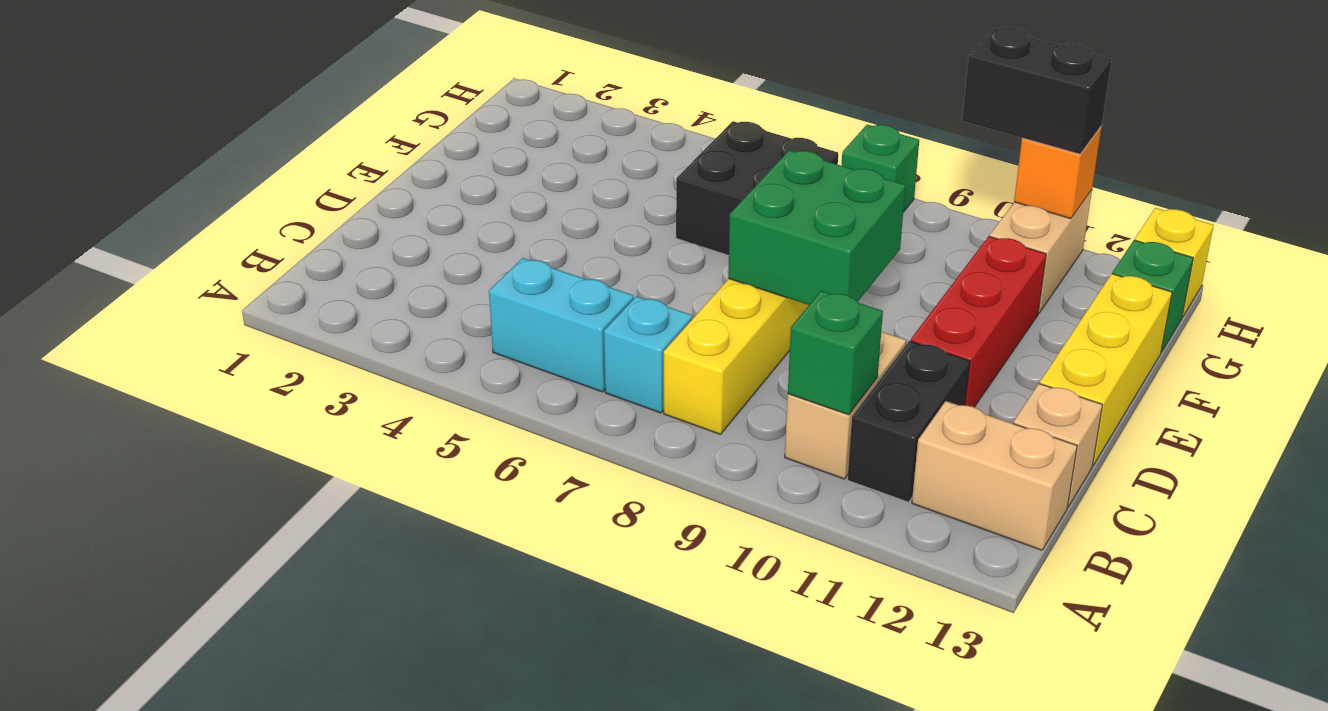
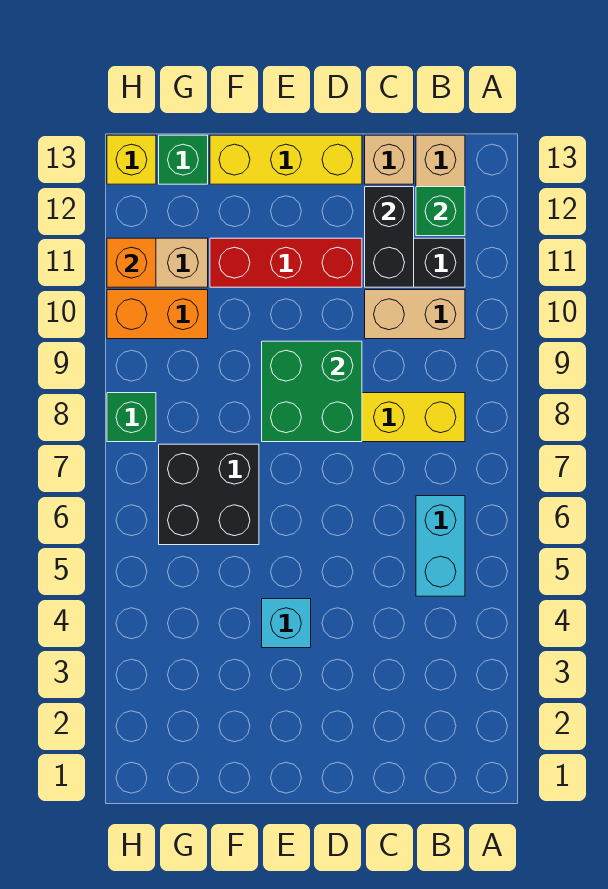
cyan brick B7 level 1 -> cyan brick E4 level 1
green brick B10 level 2 -> green brick B12 level 2
none -> orange brick G10:H10 level 1
black brick H10:H11 level 3 -> black brick C11:C12 level 2

